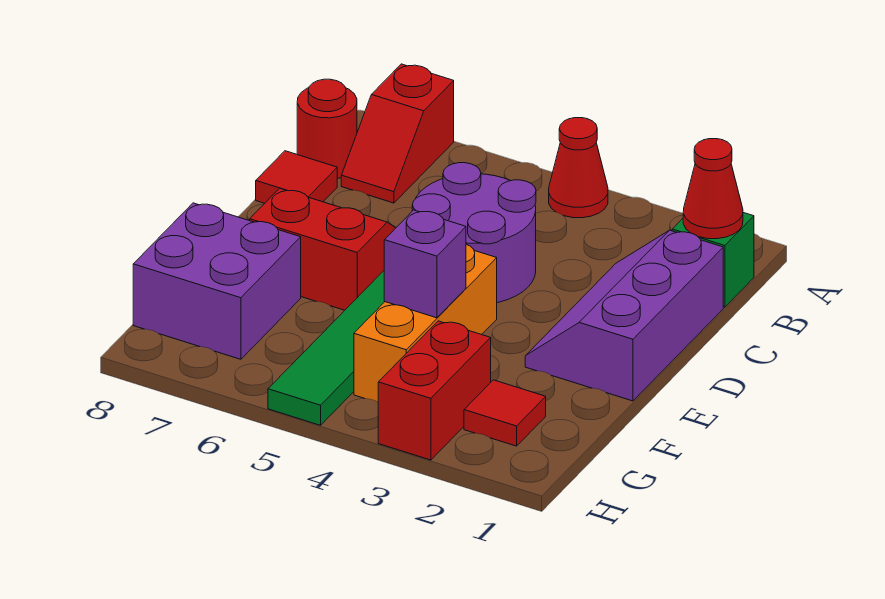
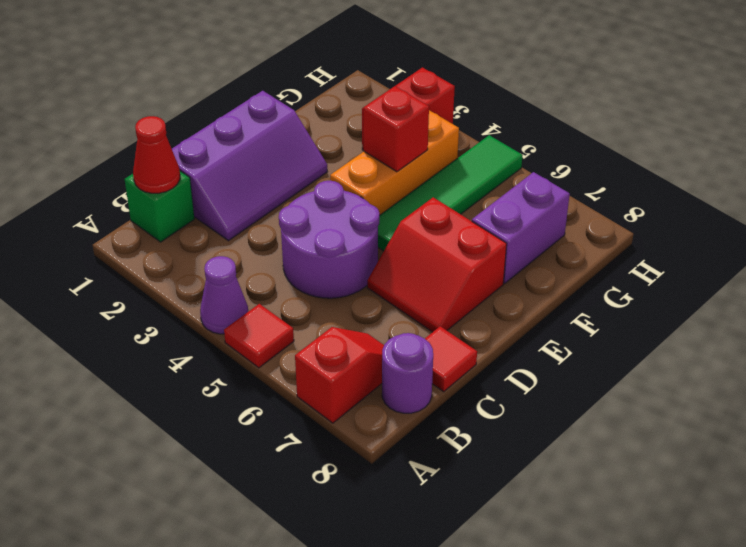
red cone A4 level 1 -> purple cone A4 level 1
red round brick B8 level 1 -> purple round brick B8 level 1
purple brick F4 level 2 -> red brick F4 level 2
purple brick F7:G8 level 1 -> purple brick F7:G7 level 1
red tile G2 level 1 -> red tile A5 level 1

